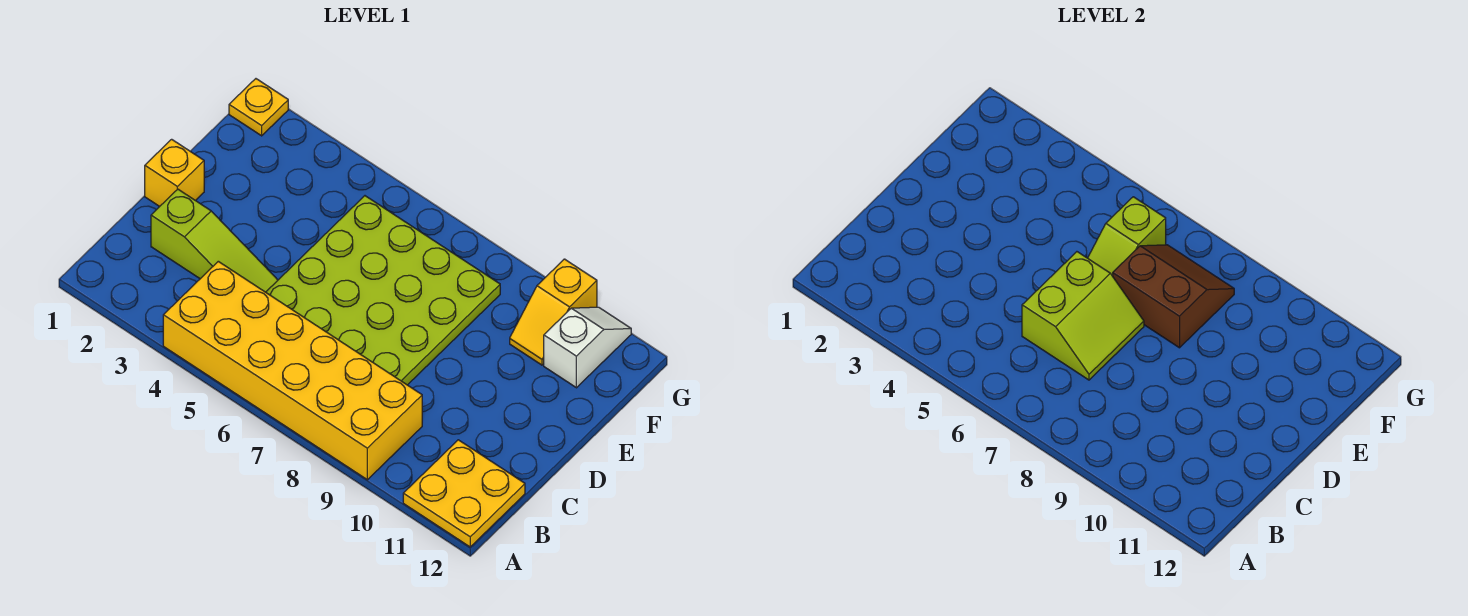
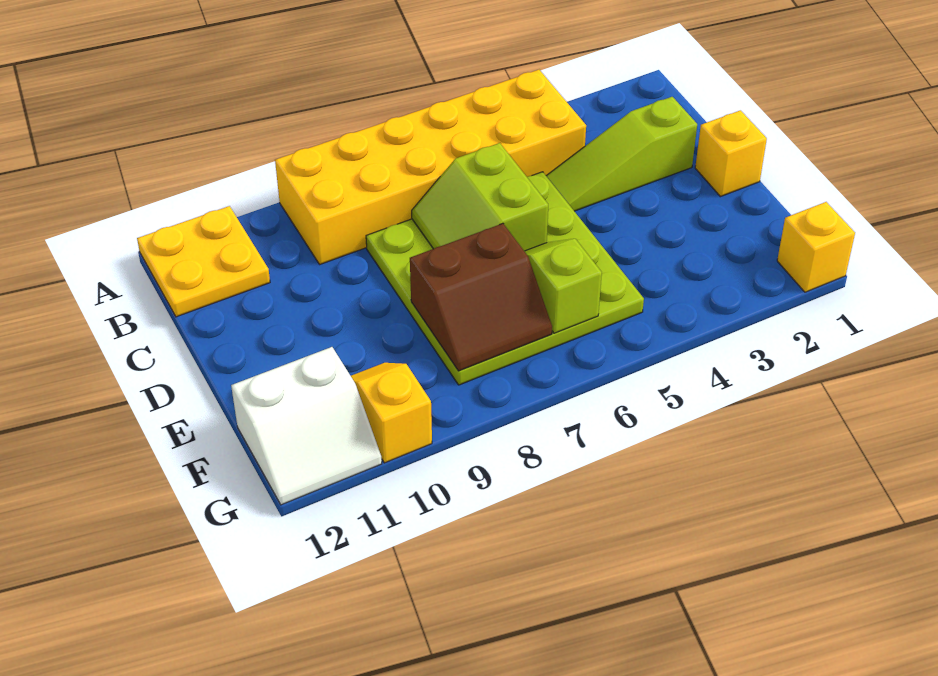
white slope F11:G11 level 1 top F -> white slope F11:G12 level 1 top F
yellow plate G1 level 1 -> yellow brick G1 level 1

